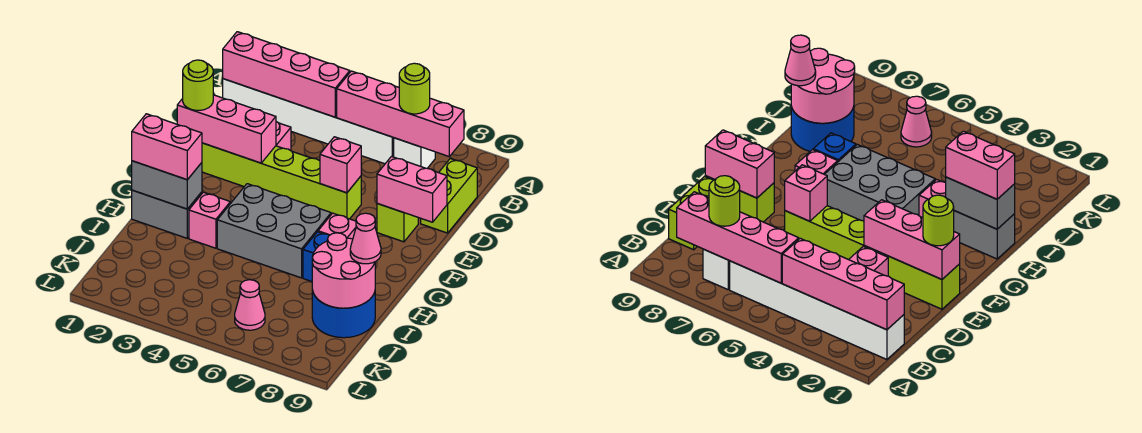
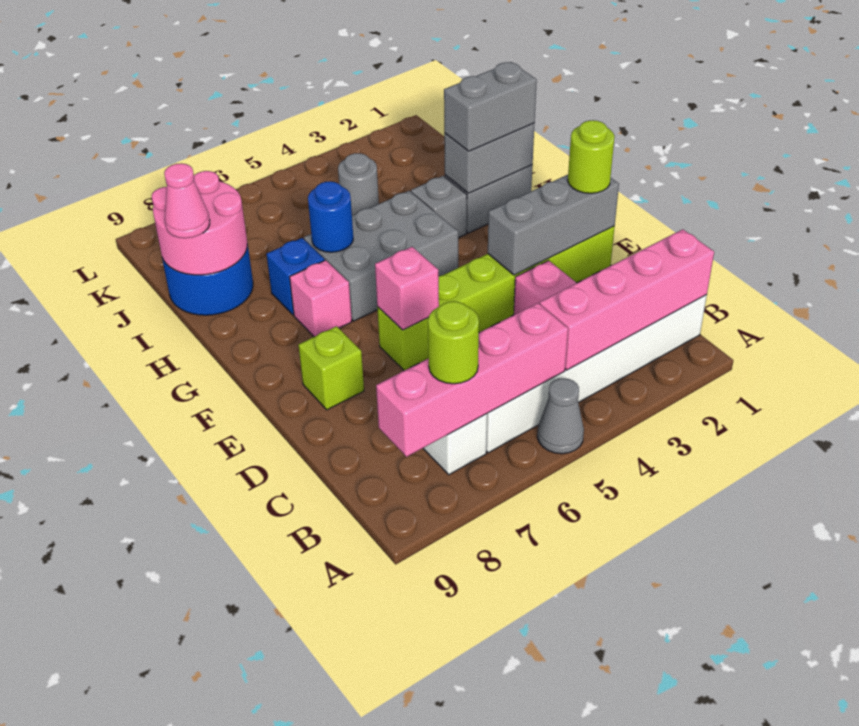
none -> grey cone A5 level 1
lime brick C9:D9 level 1 -> none
pink brick E1:E3 level 2 -> grey brick E1:E3 level 2
pink brick E8:E9 level 2 -> none
pink brick H1:H2 level 3 -> grey brick H1:H2 level 3
pink brick H3 level 1 -> grey brick H3 level 1
none -> blue round brick H6 level 2
none -> grey round brick J4 level 1
pink cone K6 level 1 -> none

